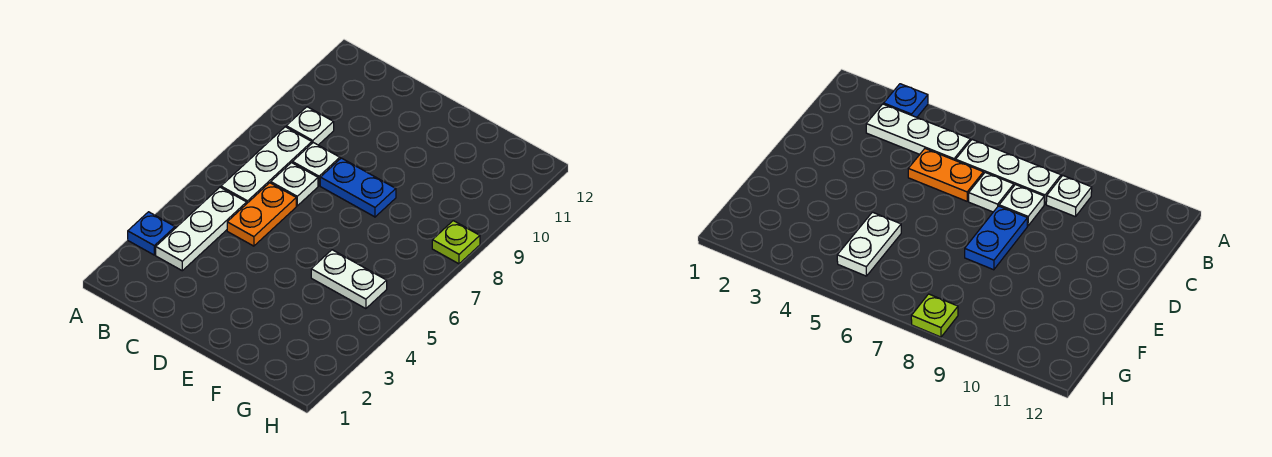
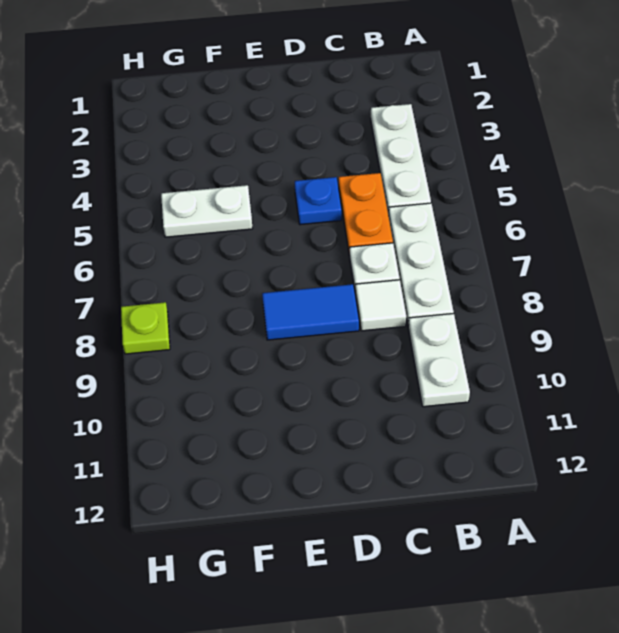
blue plate A3 level 1 -> blue plate D5 level 1
white plate B9 level 1 -> white plate B9:B10 level 1
white plate C8 level 1 -> white tile C8 level 1
blue plate D8:E8 level 1 -> blue tile D8:E8 level 1

